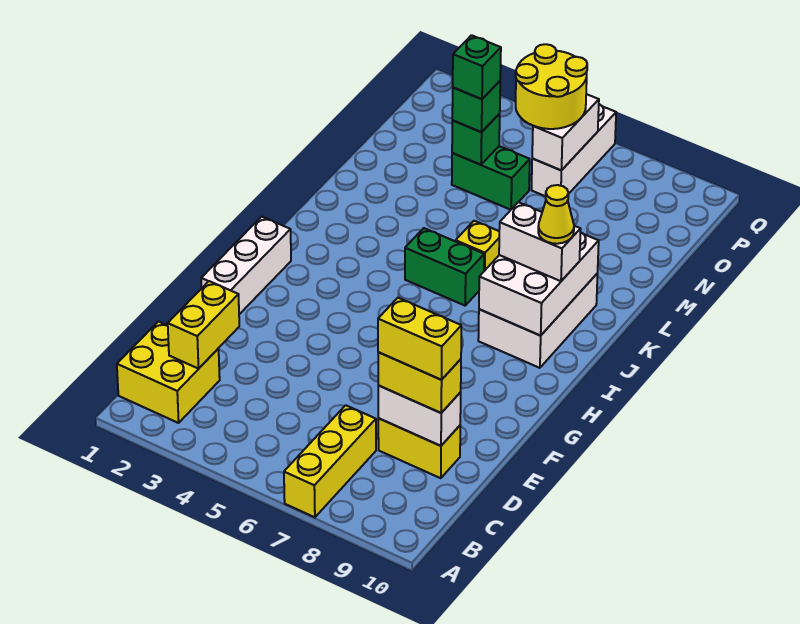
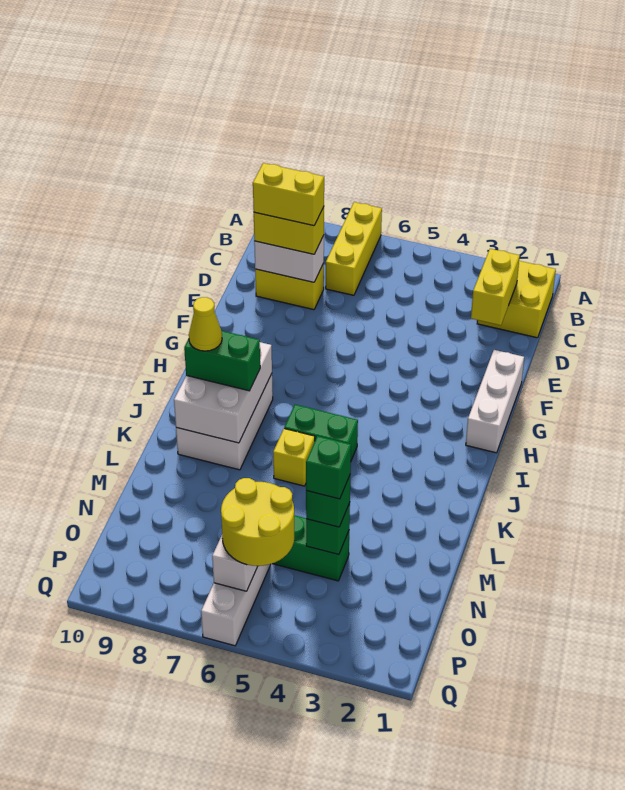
white brick J8:J9 level 3 -> green brick J8:J9 level 3

